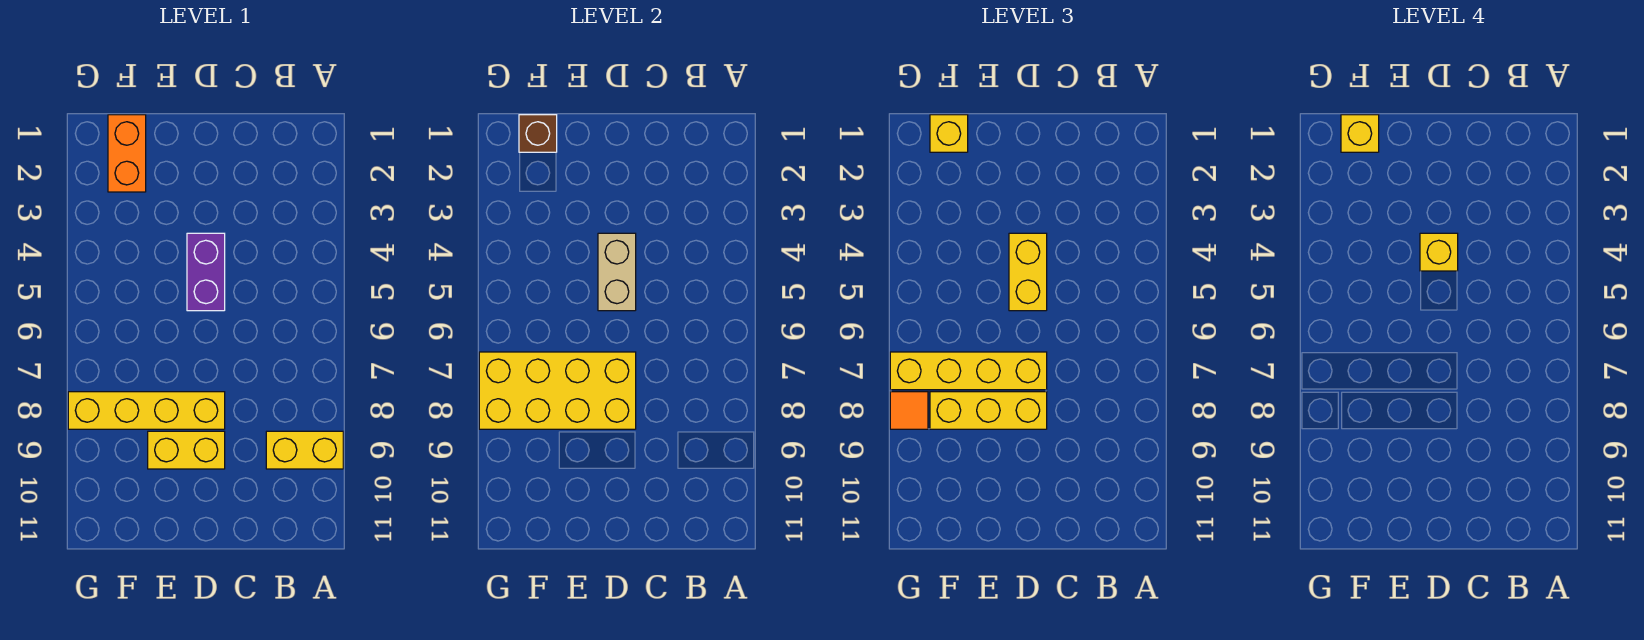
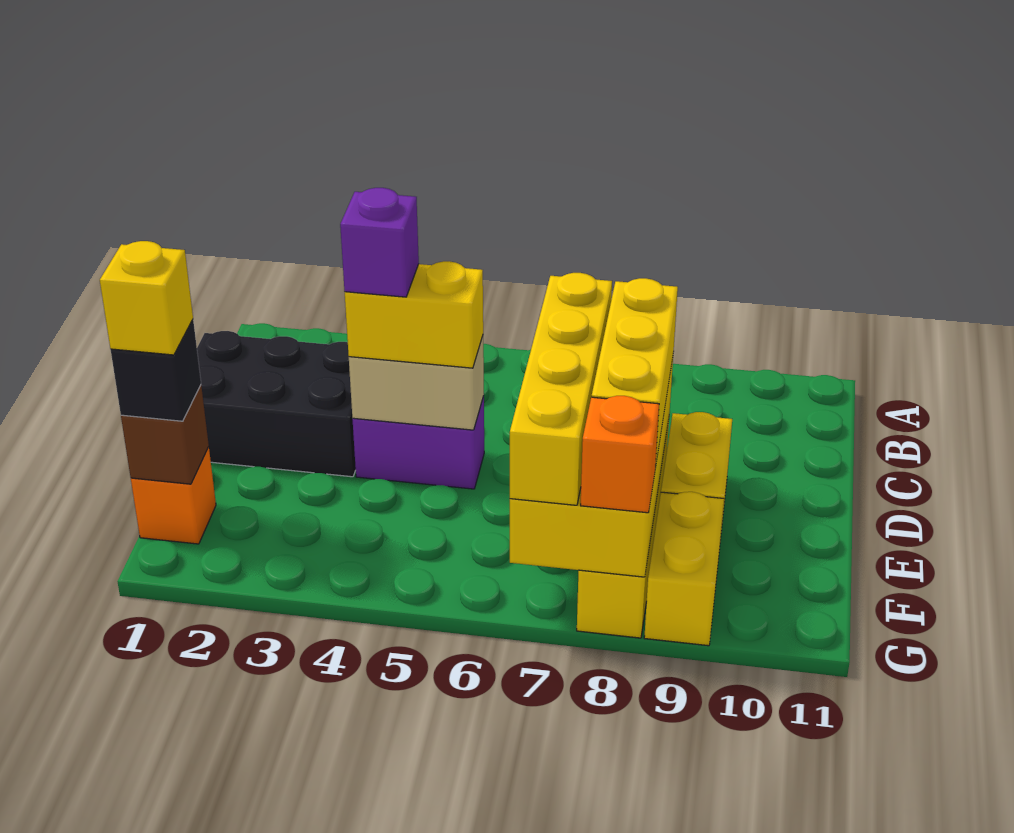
yellow brick A9:B9 level 1 -> yellow brick F9:G9 level 1
none -> black brick C1:D3 level 1
yellow brick D4 level 4 -> purple brick D4 level 4
orange brick F1:F2 level 1 -> orange brick F1 level 1
yellow brick F1 level 3 -> black brick F1 level 3
orange tile G8 level 3 -> orange brick G8 level 3

